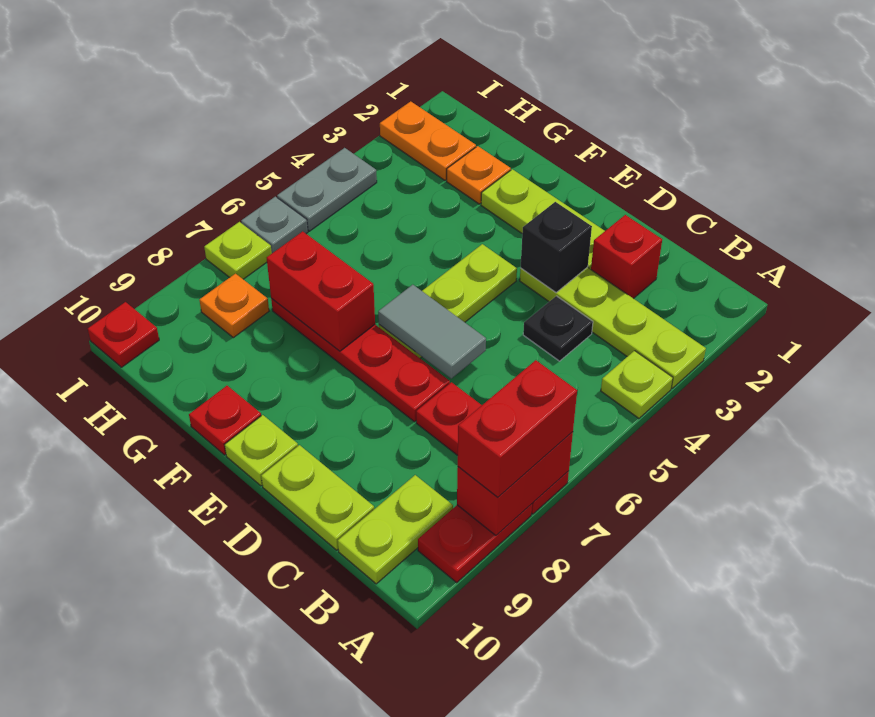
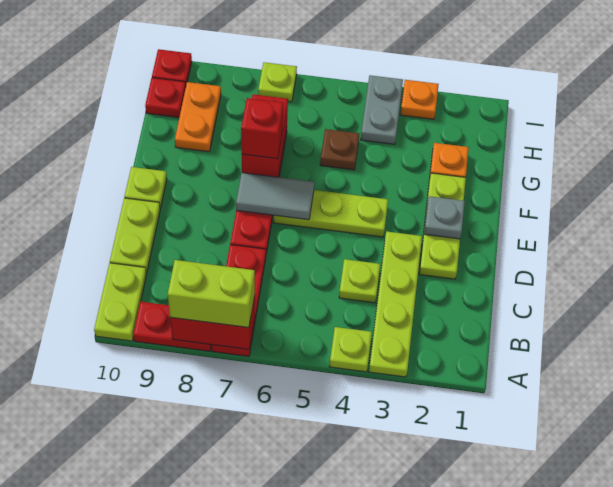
red brick A7:A8 level 3 -> lime brick A7:A8 level 3
lime plate B9:B10 level 1 -> lime plate A10:B10 level 1
red brick C2 level 1 -> red brick F7 level 3
black plate C4 level 1 -> lime plate C4 level 1
black brick D3 level 2 -> none
grey tile D6:E6 level 2 -> grey tile E6:E7 level 2
red plate F10 level 1 -> red plate H10 level 1
none -> brown plate G5 level 1
orange plate H2:I2 level 1 -> orange plate G9:H9 level 1
orange plate H8 level 1 -> orange plate I3 level 1
grey plate I4:I5 level 1 -> grey plate H4:I4 level 1
grey plate I6 level 1 -> grey plate E2 level 2

